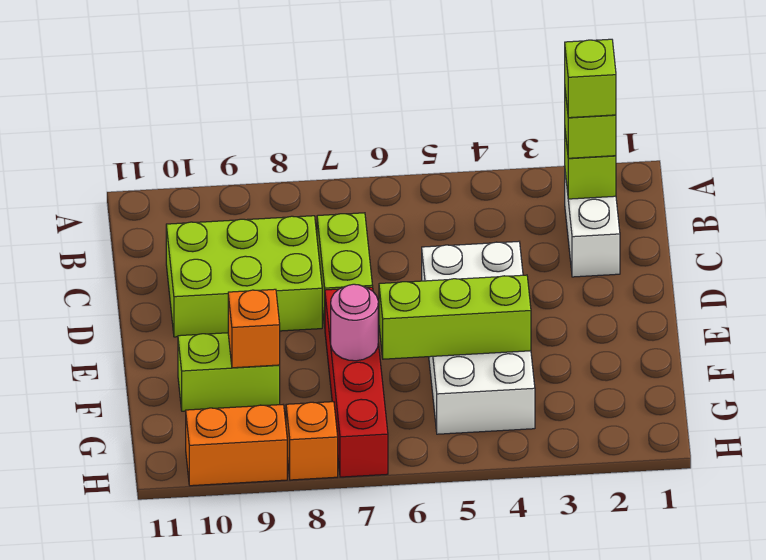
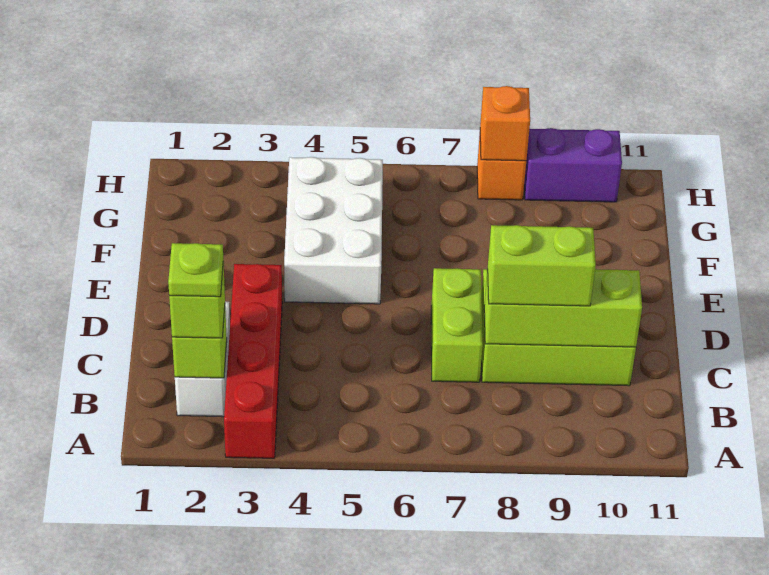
lime brick B2 level 4 -> lime plate B2 level 4
white brick D4:G5 level 1 -> white brick E4:G5 level 1
red brick E7:H7 level 1 -> red brick A3:D3 level 1
lime brick F4:F6 level 2 -> lime brick C8:C10 level 2
pink round brick F7 level 2 -> none
lime brick F9:F10 level 1 -> lime brick C8:C9 level 3
orange brick F9 level 2 -> orange brick H8 level 2
orange brick H9:H10 level 1 -> purple brick H9:H10 level 1

